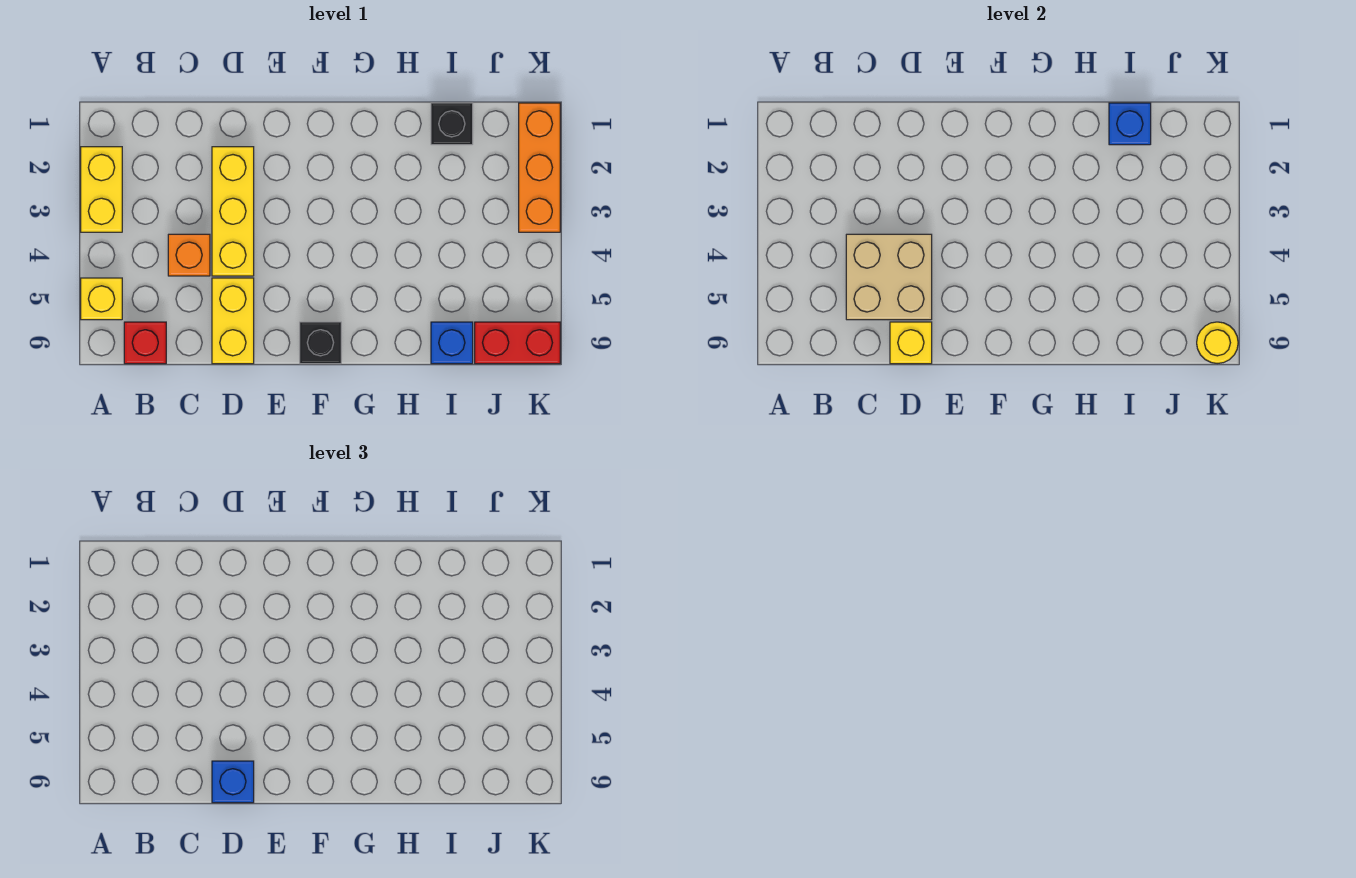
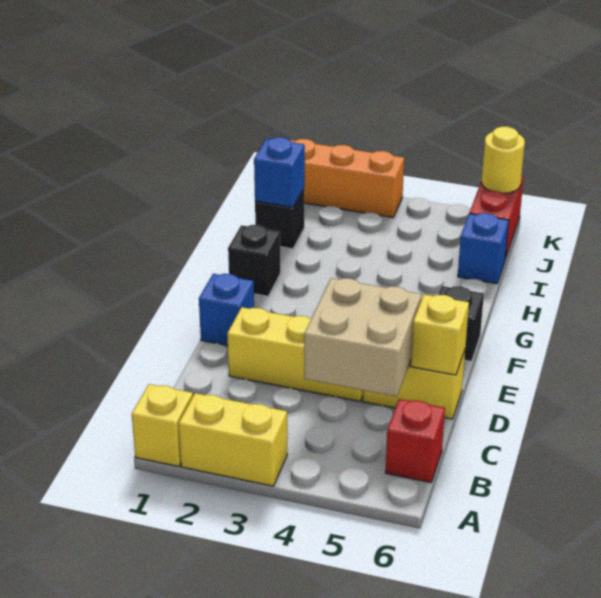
yellow brick A5 level 1 -> yellow brick A1 level 1
orange brick C4 level 1 -> none
blue brick D6 level 3 -> blue brick E1 level 1
none -> black brick G1 level 1

